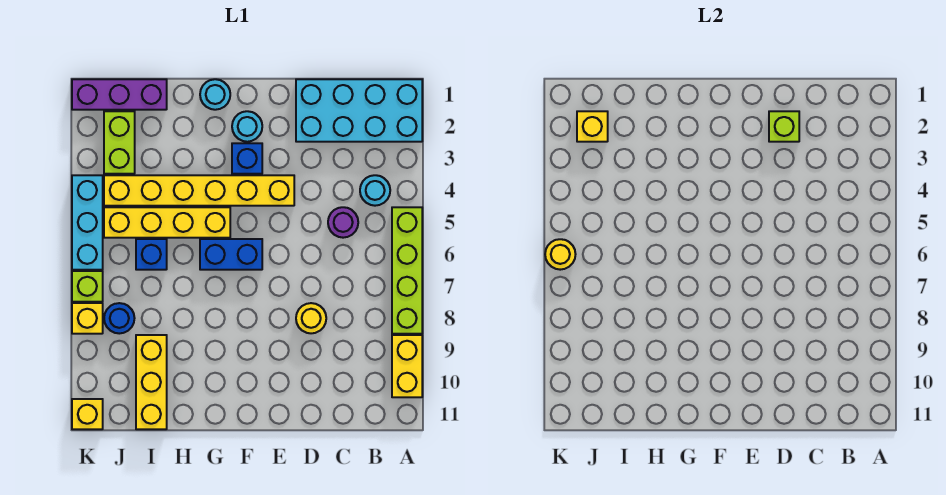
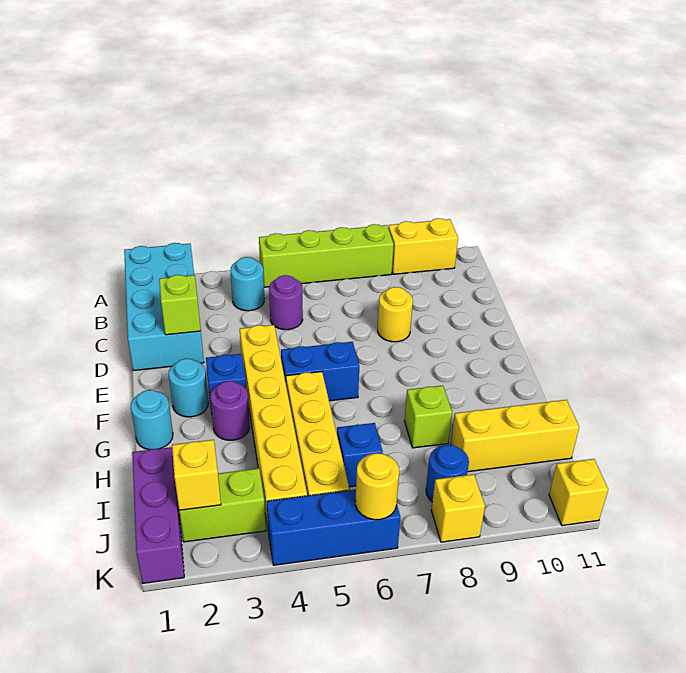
blue brick F6:G6 level 1 -> blue brick F5:F6 level 1
none -> purple round brick G3 level 1
cyan brick K4:K6 level 1 -> blue brick K4:K6 level 1
lime brick K7 level 1 -> lime brick H8 level 1

